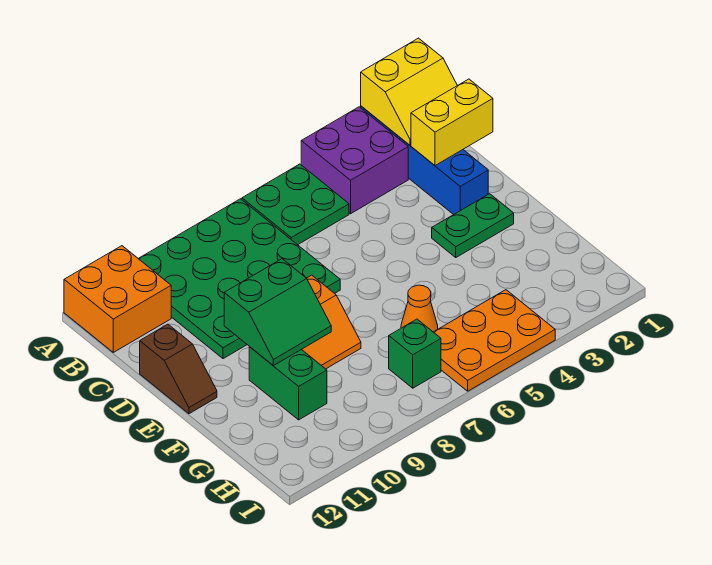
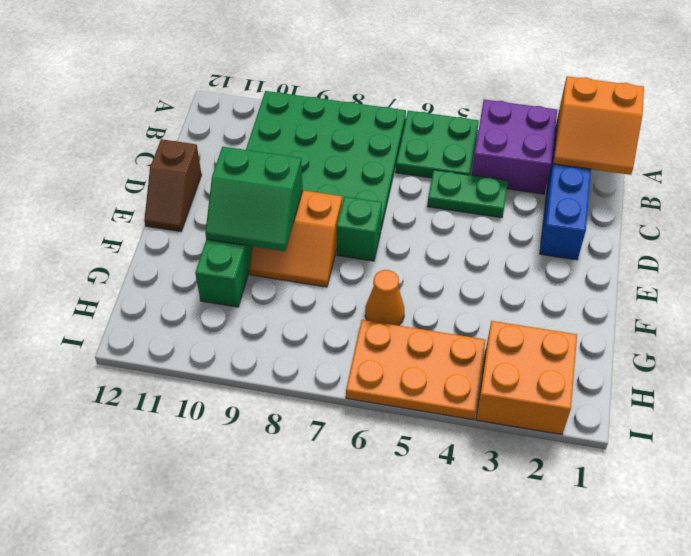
yellow slope A1:B2 level 2 top A -> orange slope A1:B2 level 2 top A
orange brick A11:B12 level 1 -> orange brick H2:I3 level 1
yellow brick C1:C2 level 2 -> none
green plate E2:E3 level 1 -> green plate C4:C5 level 1
green brick H7 level 1 -> green brick E7 level 1

